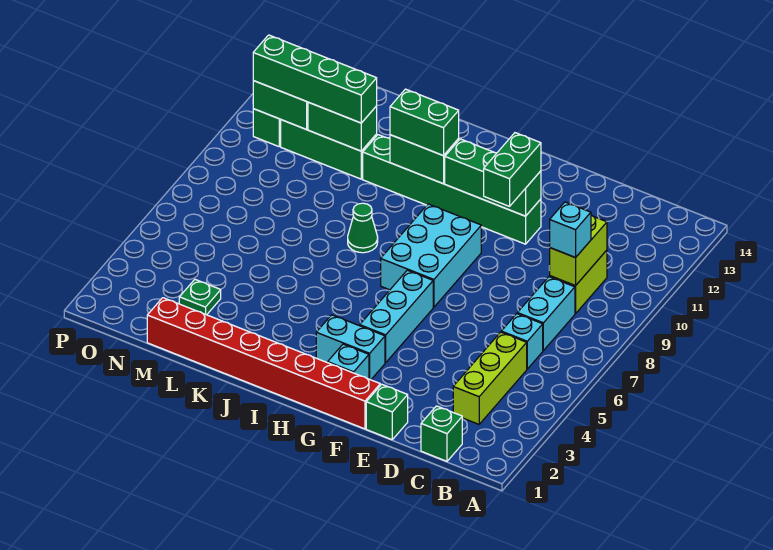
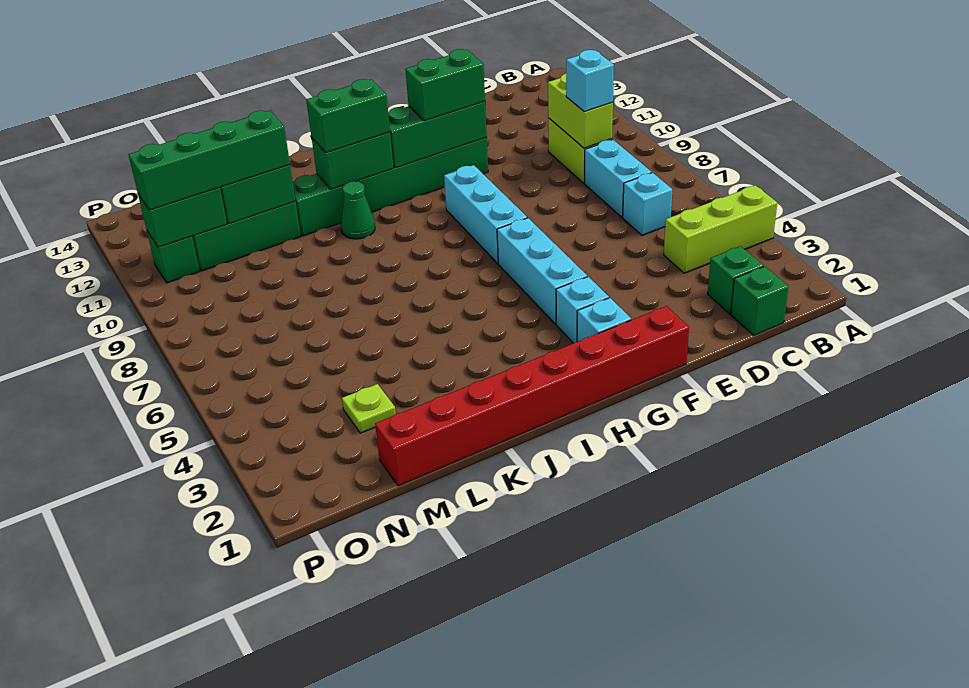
lime brick C3:C5 level 1 -> lime brick A4:C4 level 1
green brick E1 level 1 -> green brick C2 level 1
green brick F10:F11 level 3 -> green brick F11:G11 level 3
cyan brick G3:H3 level 1 -> cyan brick G3 level 1
cyan brick G7:H9 level 1 -> cyan brick G7:G9 level 1
green cone J8 level 1 -> green cone J10 level 1
green plate M3 level 1 -> lime plate M3 level 1

